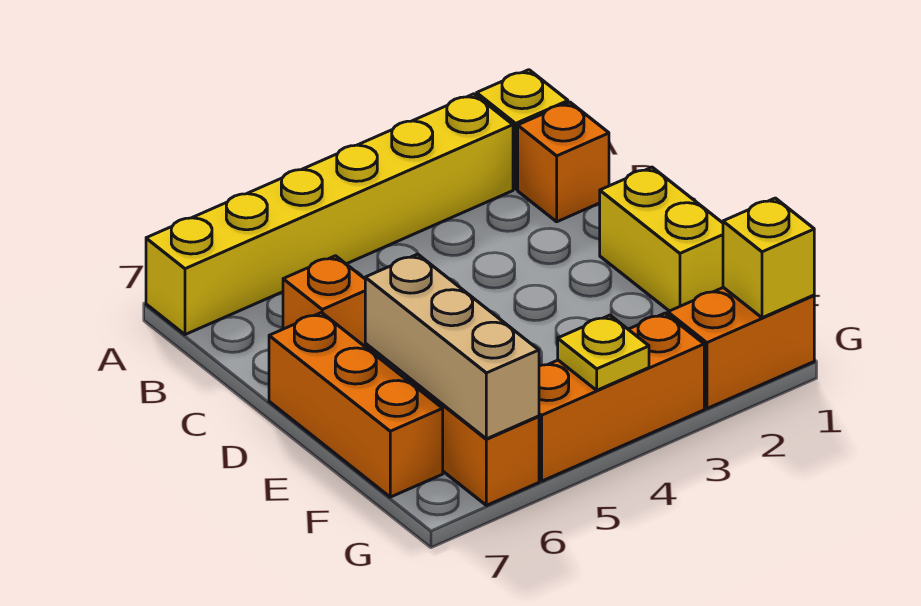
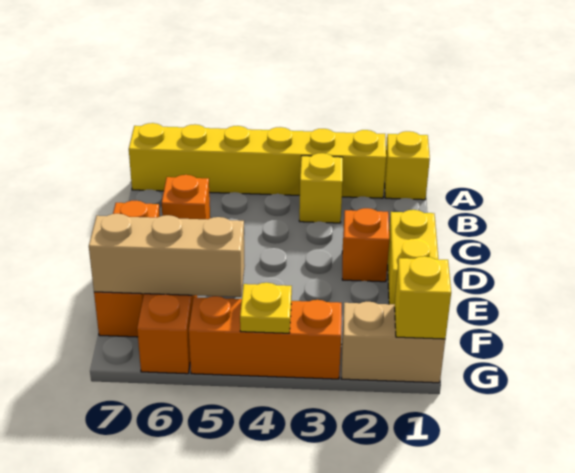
orange brick B1 level 1 -> orange brick D2 level 1
none -> yellow brick B3 level 1
tan brick E6:G6 level 2 -> tan brick F5:F7 level 2
orange brick G1:G2 level 1 -> tan brick G1:G2 level 1

